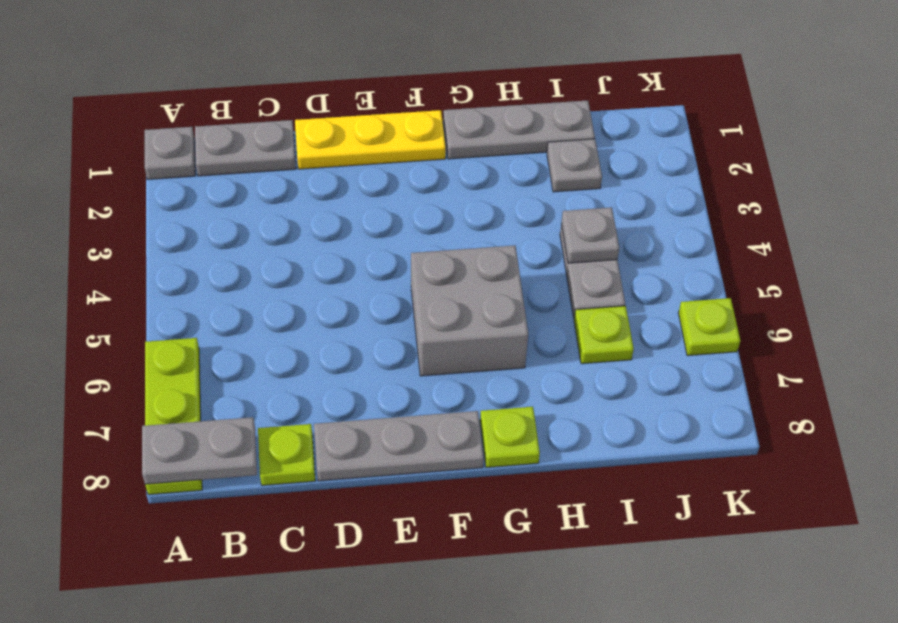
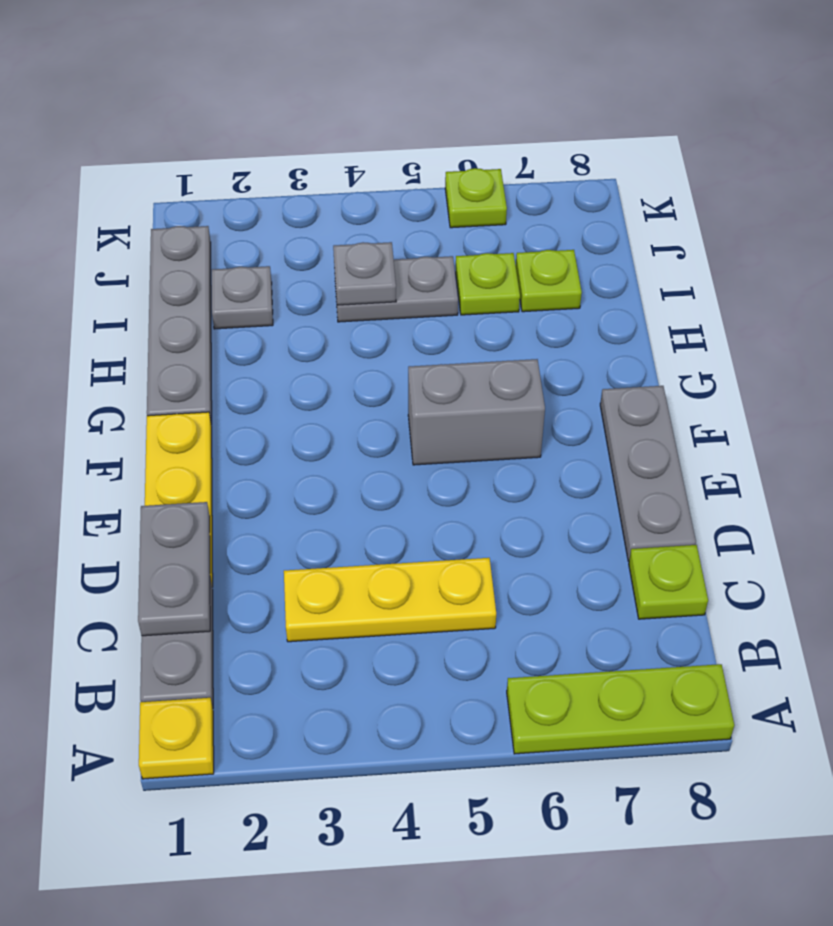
grey plate A1 level 1 -> yellow plate A1 level 1
grey plate A8:B8 level 2 -> grey plate C1:D1 level 2
none -> yellow plate C3:C5 level 1
grey brick F5:G6 level 1 -> grey brick F5:F6 level 1
grey plate G1:I1 level 1 -> grey plate G1:J1 level 1
lime plate G8 level 1 -> lime plate I7 level 1

